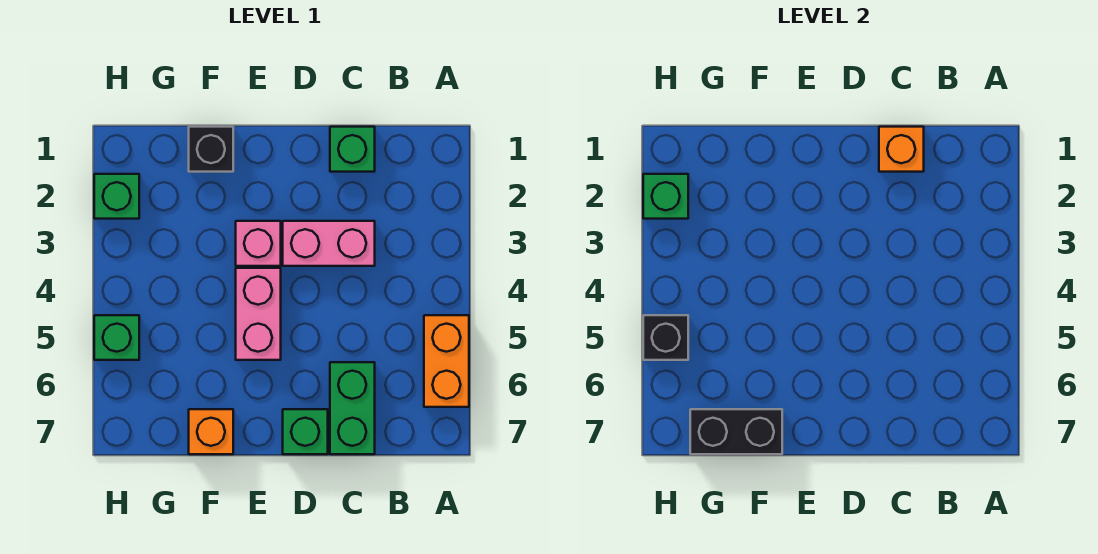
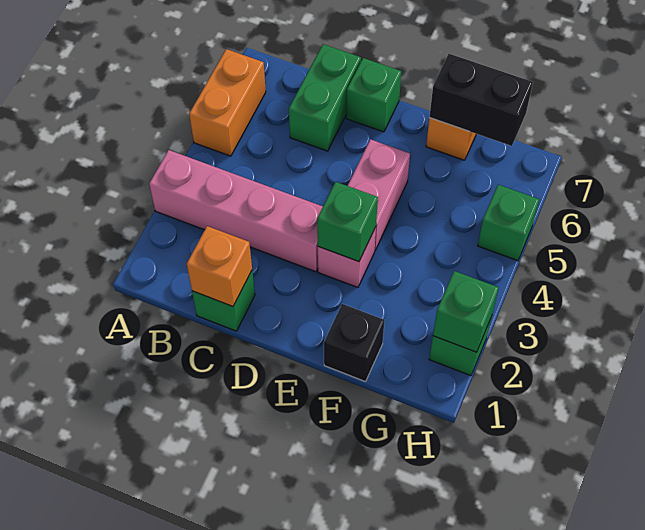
pink brick C3:D3 level 1 -> pink brick A3:D3 level 1
none -> green brick E3 level 2
black brick H5 level 2 -> none

